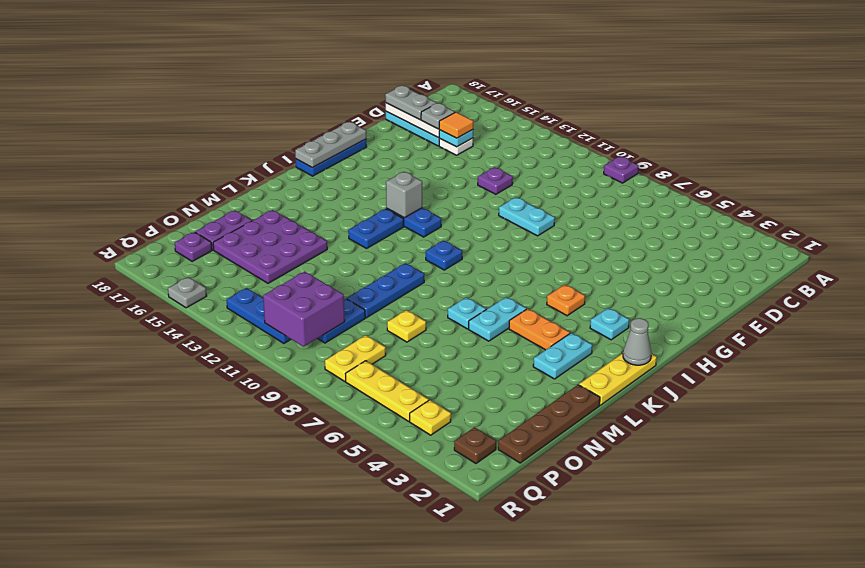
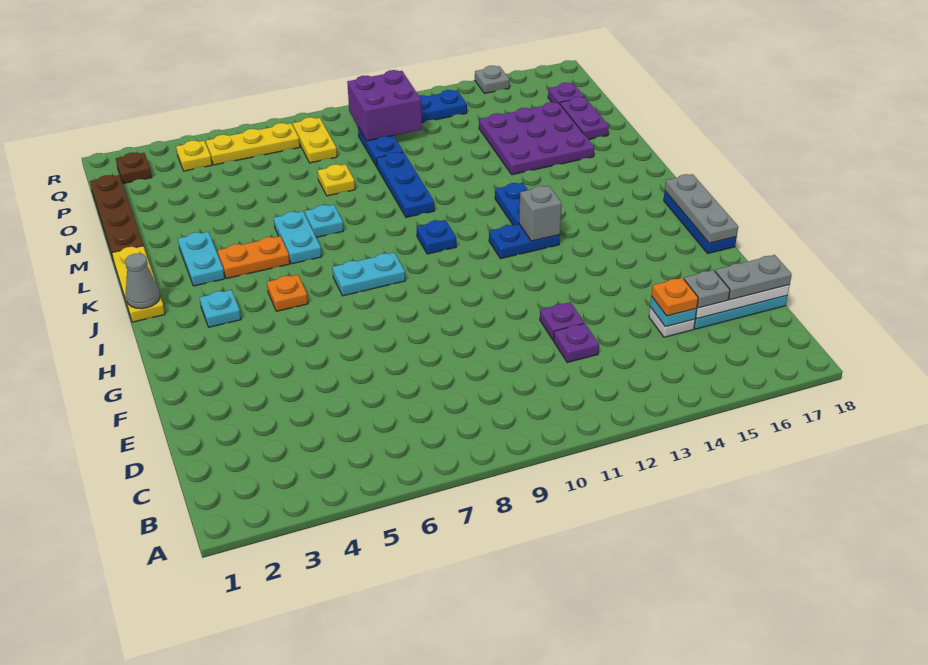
purple plate A9 level 1 -> purple plate D12 level 1
orange tile D15 level 3 -> orange plate D15 level 3
cyan plate F9:F10 level 1 -> cyan plate I7:I8 level 1

